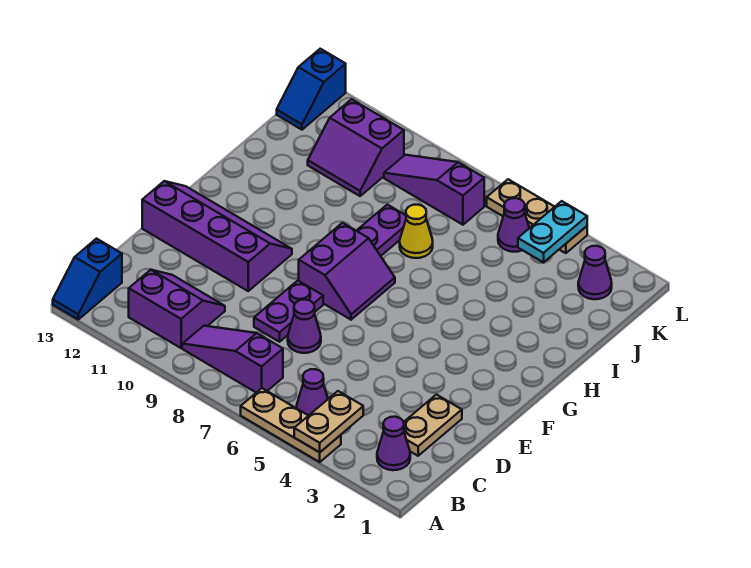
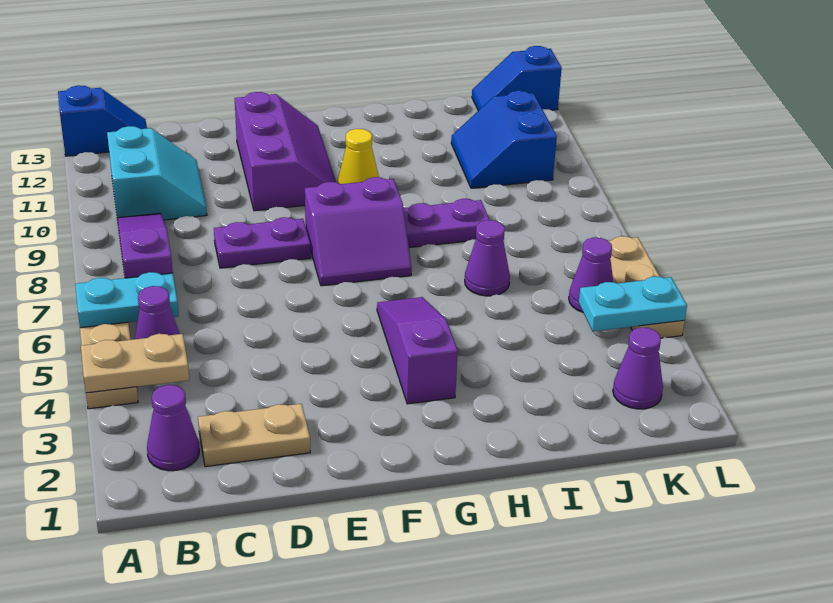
none -> cyan plate A6:B6 level 2
blue slope A13:B13 level 1 top B -> blue slope A13:B13 level 1 top A
purple slope B10:C11 level 1 top B -> cyan slope B10:C11 level 1 top B
purple cone D7 level 1 -> purple cone I6 level 1
purple slope E10:F13 level 1 top E -> purple slope E10:F12 level 1 top E
yellow cone I7 level 1 -> yellow cone G10 level 1
purple slope J10:K11 level 1 top K -> blue slope J10:K11 level 1 top K
purple slope K7:K9 level 1 top 7 -> purple slope G3:G5 level 1 top 3

